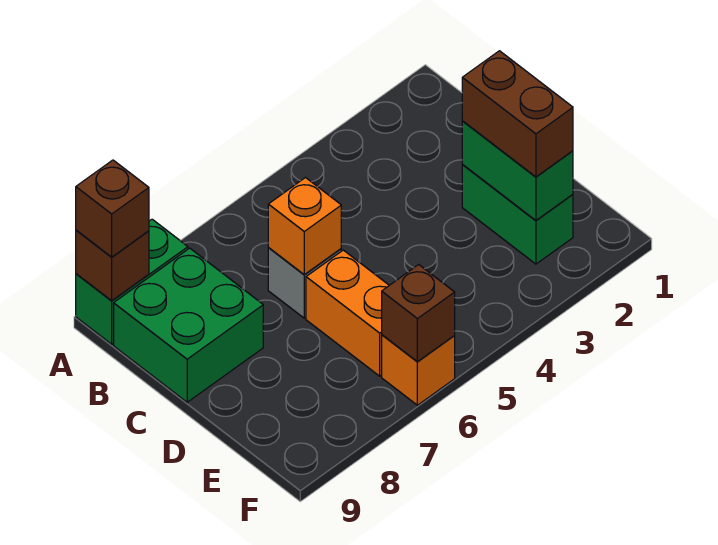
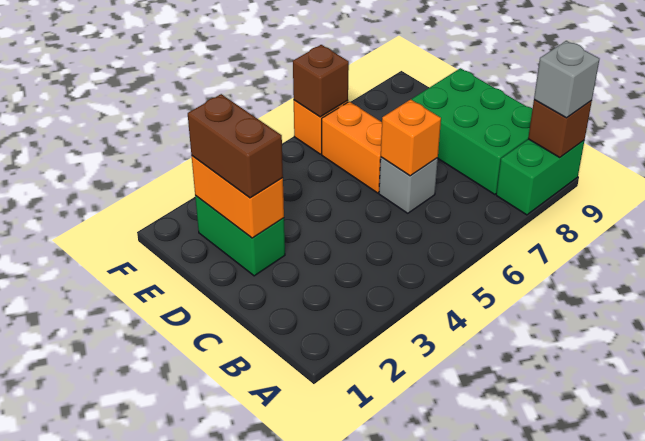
brown brick A9 level 3 -> grey brick A9 level 3
green brick B8:C9 level 1 -> green brick B8:D9 level 1
green brick D2:E2 level 2 -> orange brick D2:E2 level 2

